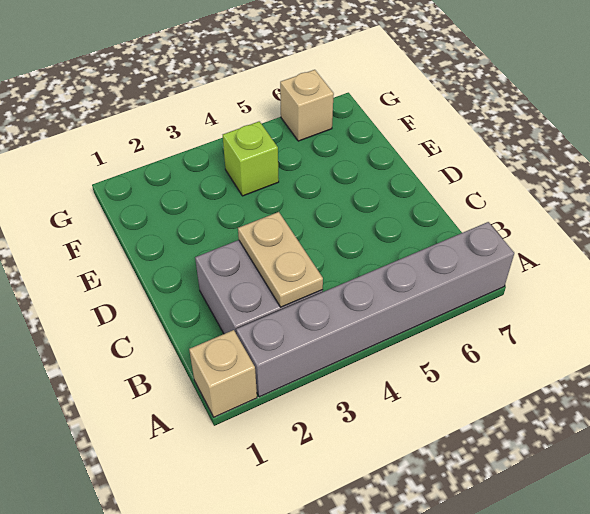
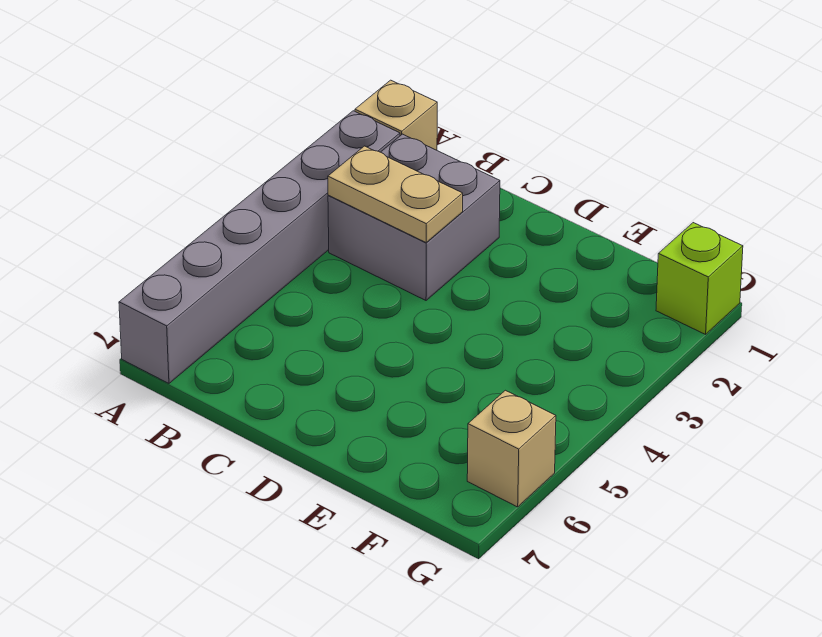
lime brick F4 level 1 -> lime brick G1 level 1

